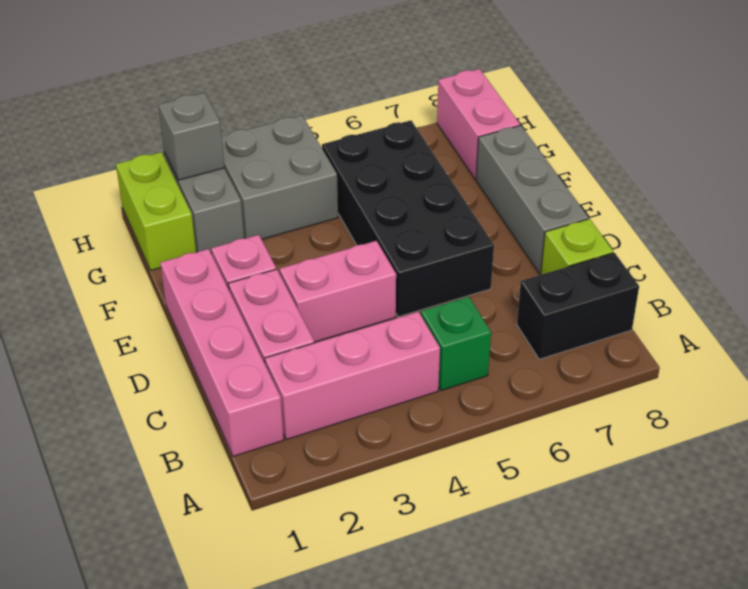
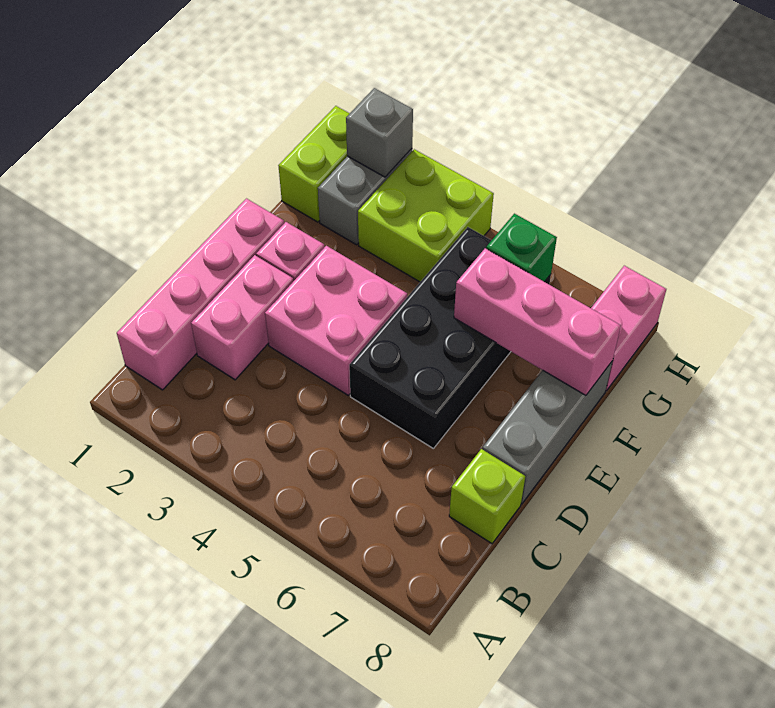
pink brick B2:B4 level 1 -> pink brick F6:F8 level 2
green brick B5 level 1 -> green brick G6 level 2
black brick B7:B8 level 1 -> none
pink brick D3:D4 level 1 -> pink brick D3:E4 level 1
grey brick G3:H4 level 1 -> lime brick G3:H4 level 1

